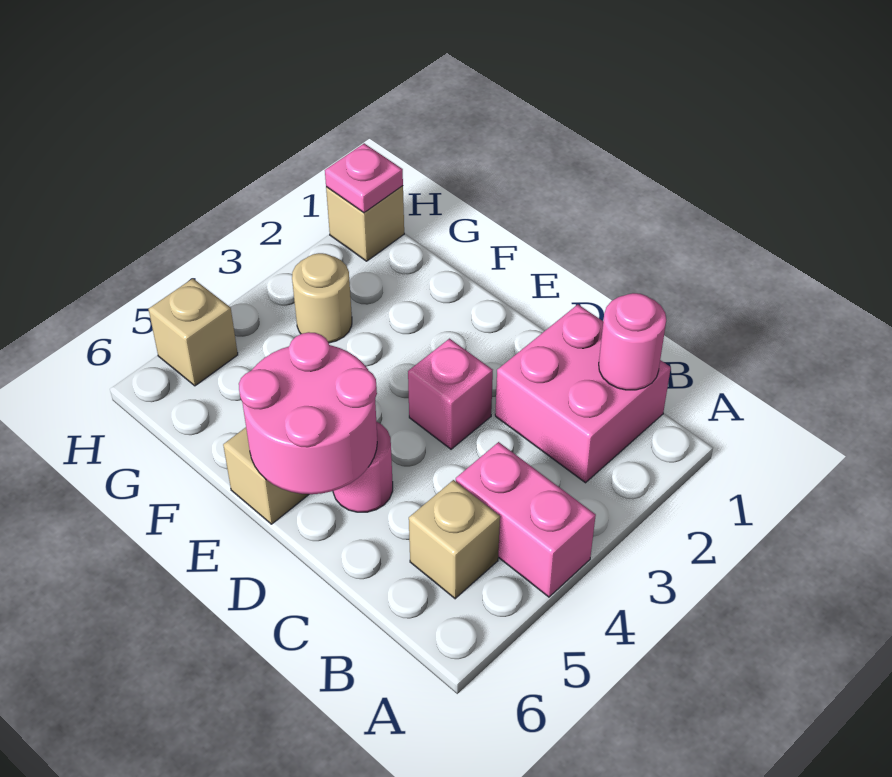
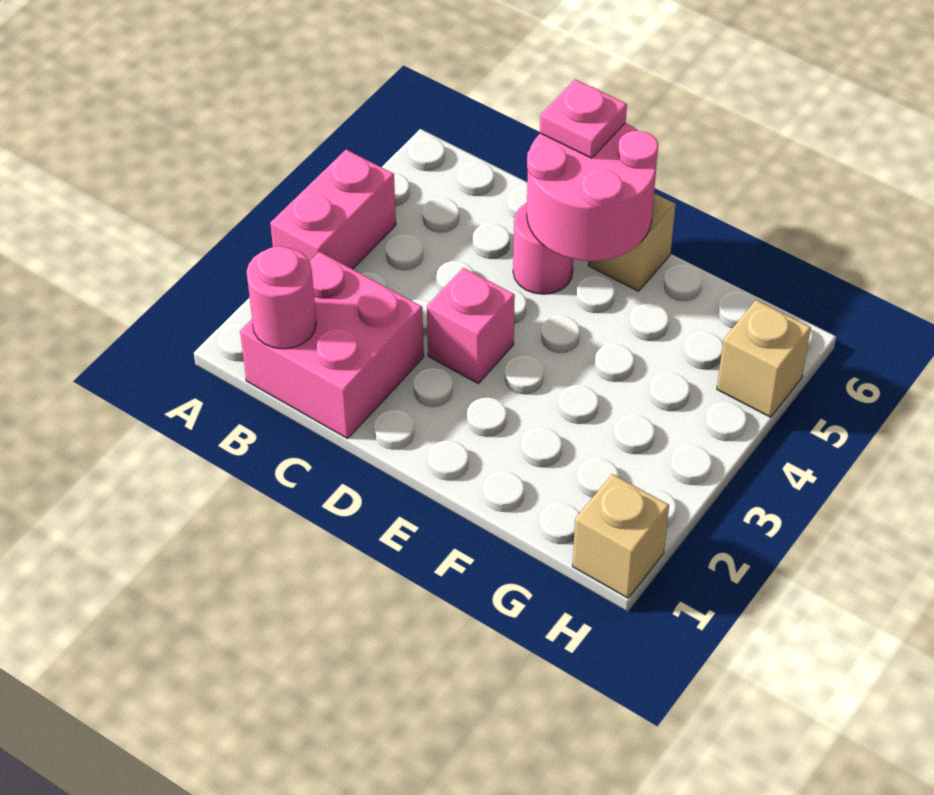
pink brick A4:B4 level 1 -> pink brick A3:A4 level 1
tan brick B5 level 1 -> none
tan round brick G3 level 1 -> none
pink plate H1 level 2 -> pink plate D6 level 3

